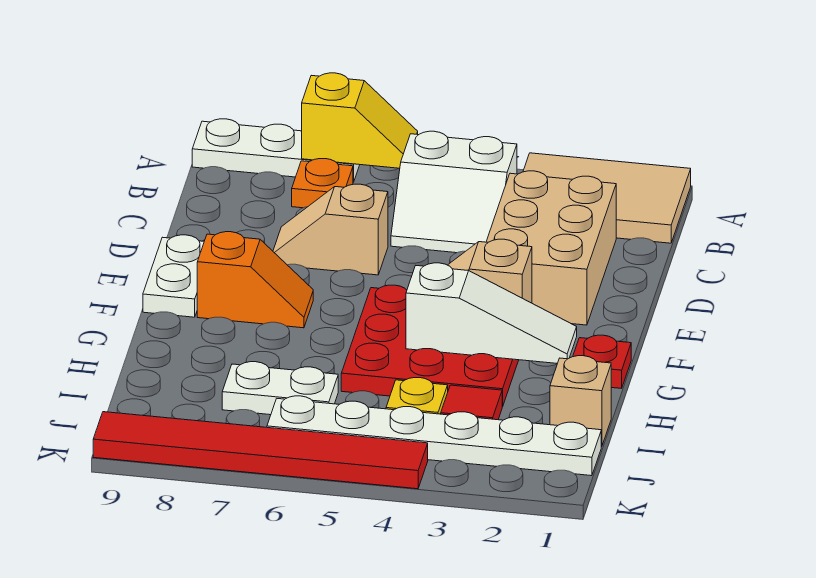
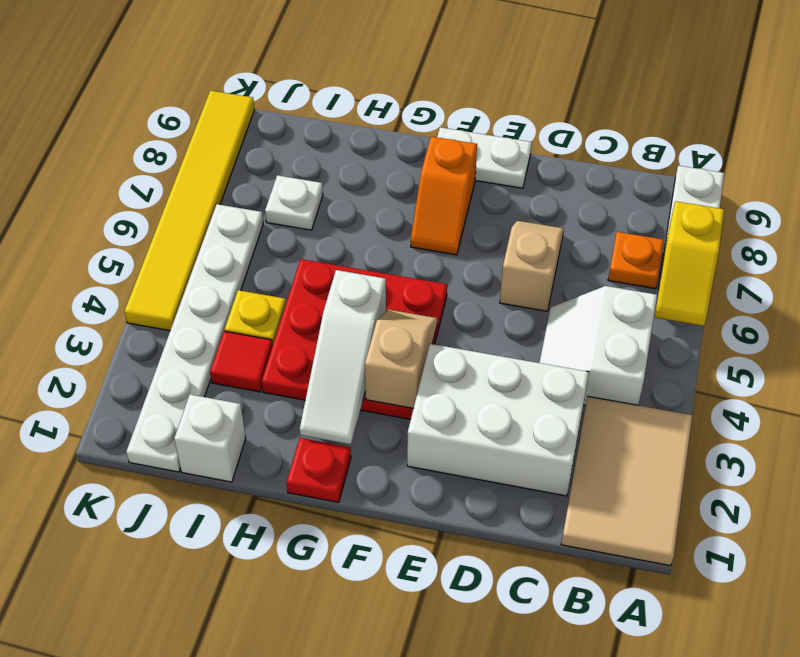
tan brick C2:E3 level 1 -> white brick C2:E3 level 1
tan brick I1 level 1 -> white brick I1 level 1
white plate I6:I7 level 1 -> white plate I7 level 1
red tile K4:K9 level 1 -> yellow tile K4:K9 level 1

